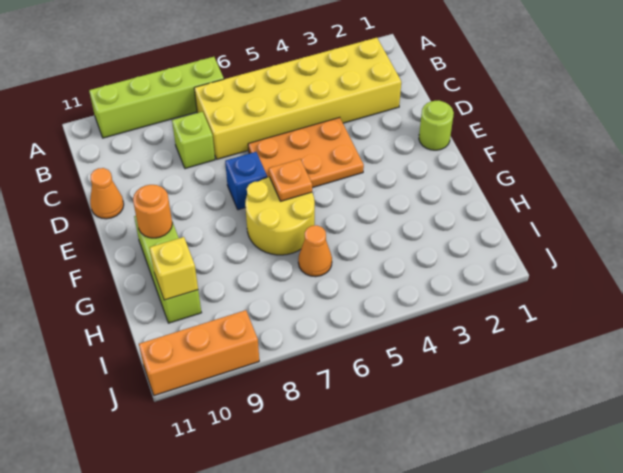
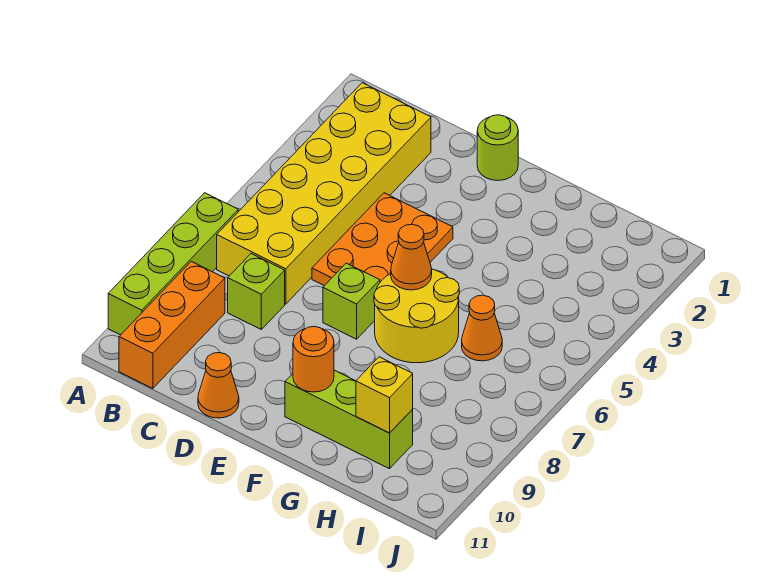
blue brick E7 level 1 -> lime brick E7 level 1
orange plate F6 level 2 -> orange cone F6 level 2
orange brick J9:J11 level 1 -> orange brick B9:B11 level 1

